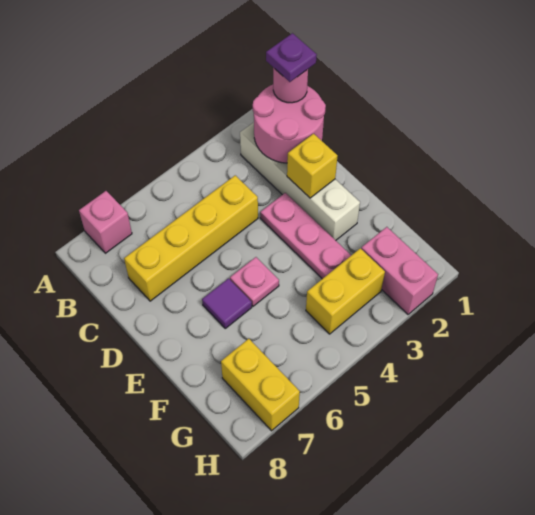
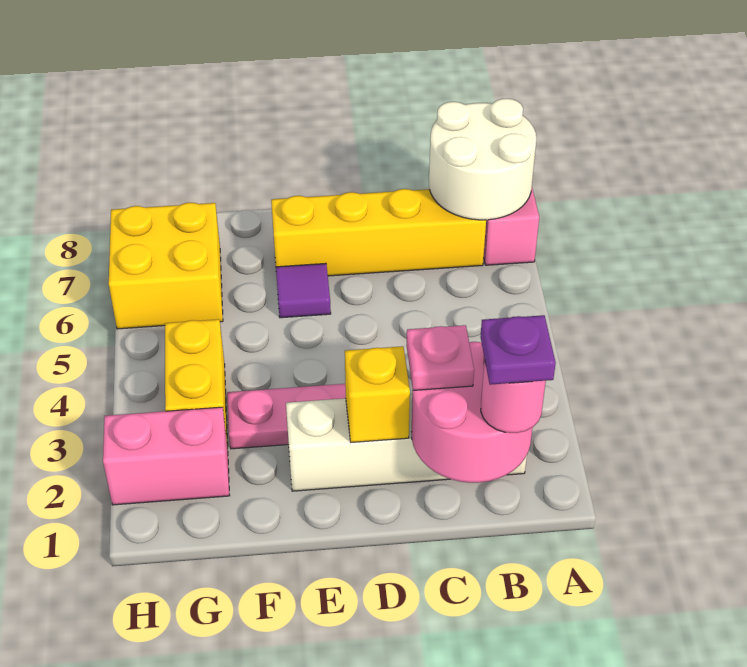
none -> white round brick A7:B8 level 2
yellow brick C4:C7 level 1 -> yellow brick B7:E7 level 1
pink plate E5 level 1 -> pink plate C2 level 3
yellow brick G7:H7 level 1 -> yellow brick G6:H7 level 1

